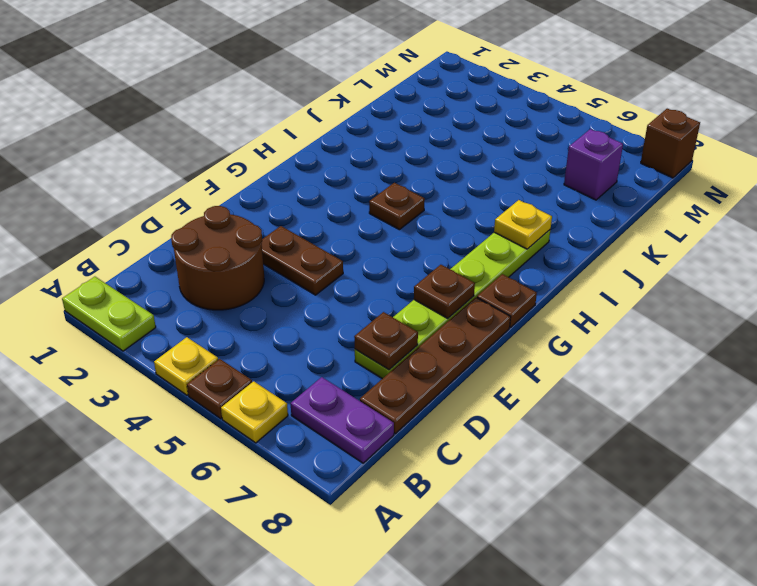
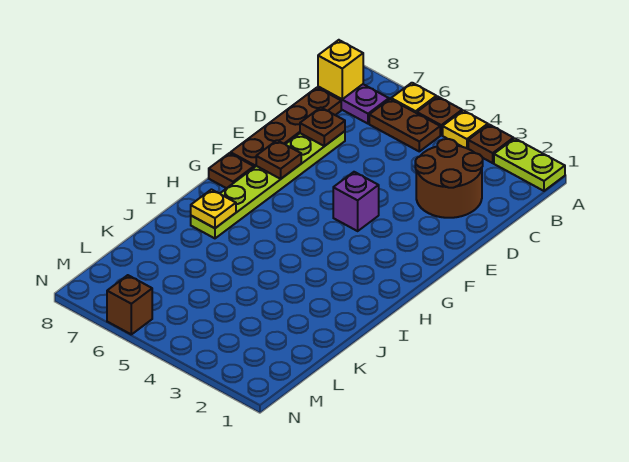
none -> yellow brick B8 level 2
brown plate E3:E4 level 1 -> brown plate B5:B6 level 1
brown plate H4 level 1 -> brown plate A3 level 1
purple brick L7 level 1 -> purple brick F4 level 1
brown brick N8 level 1 -> brown brick N6 level 1

